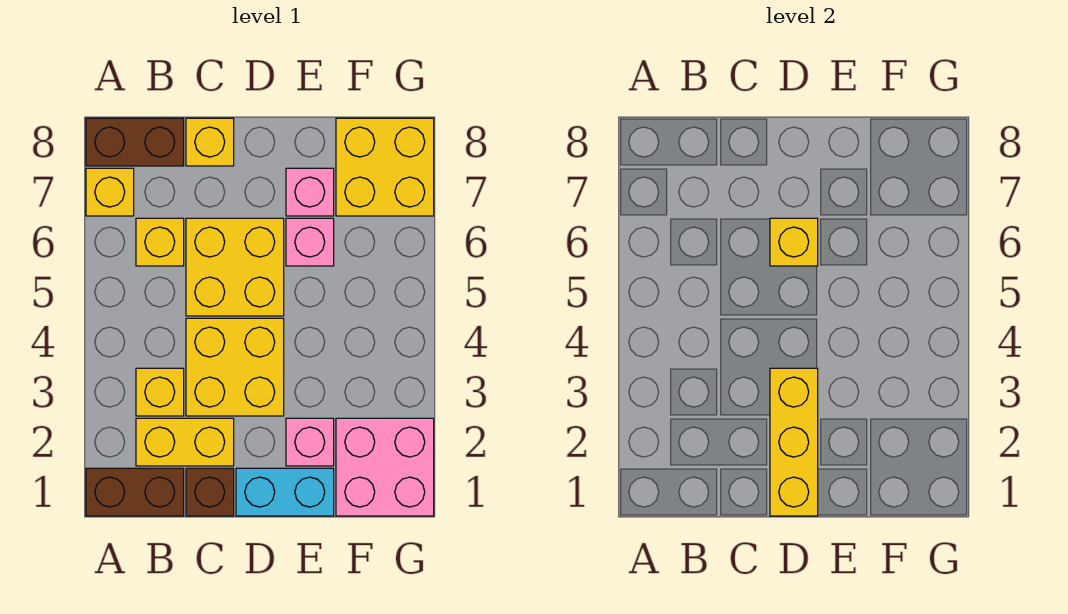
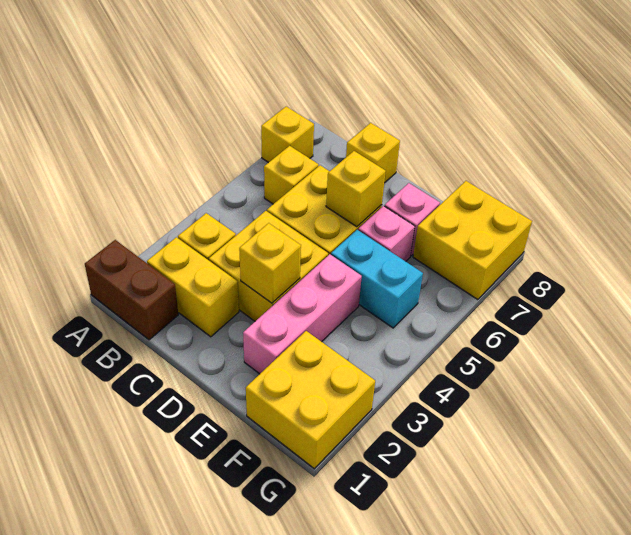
brown brick A8:B8 level 1 -> none
brown brick C1 level 1 -> none
cyan brick D1:E1 level 1 -> cyan brick E5:F5 level 1
yellow brick D1:D3 level 2 -> yellow brick D3 level 2
pink brick E2 level 1 -> pink brick E2:E4 level 1
pink brick F1:G2 level 1 -> yellow brick F1:G2 level 1

